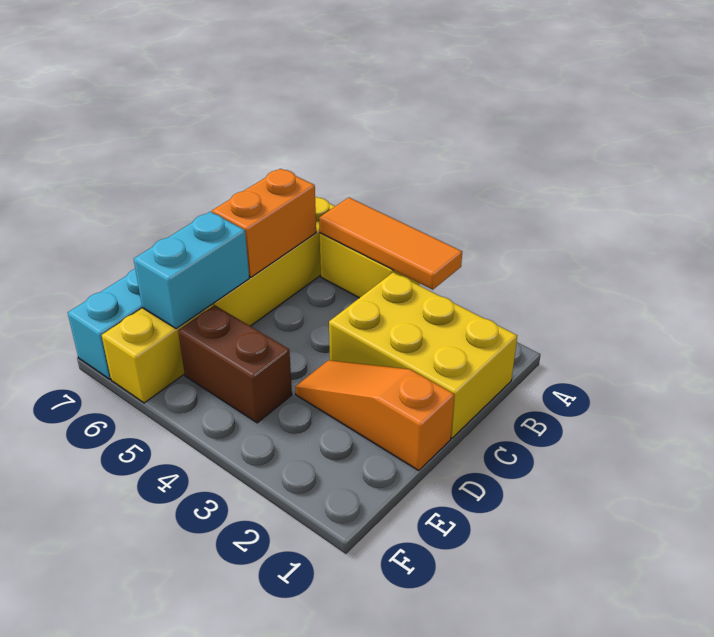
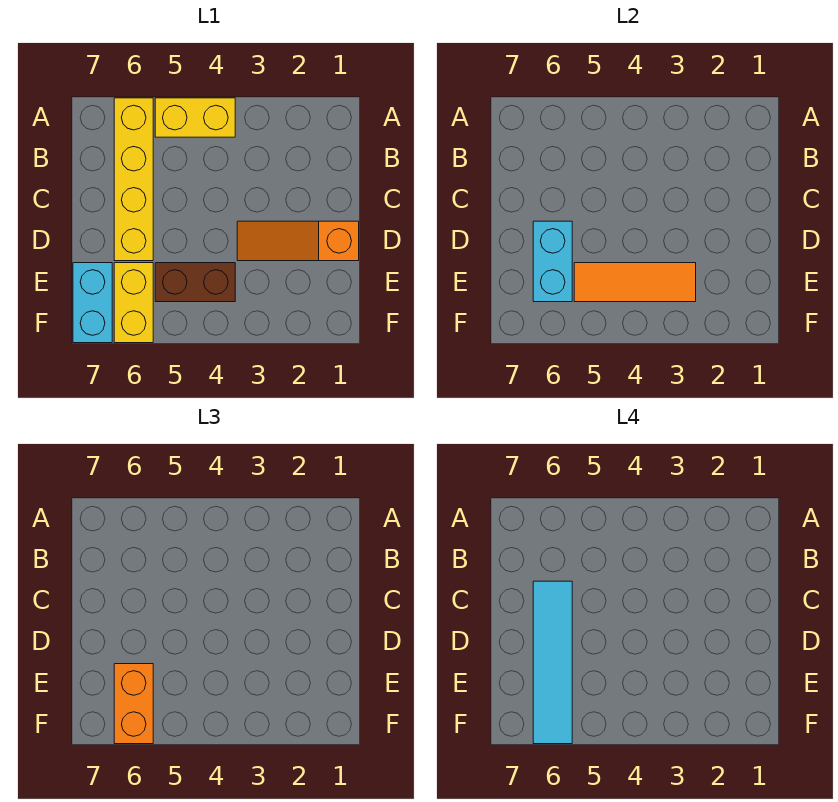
orange tile A3:A5 level 2 -> orange tile E3:E5 level 2
yellow brick B1:C3 level 1 -> none
orange brick B6:C6 level 2 -> orange brick E6:F6 level 3
none -> cyan tile C6:F6 level 4

